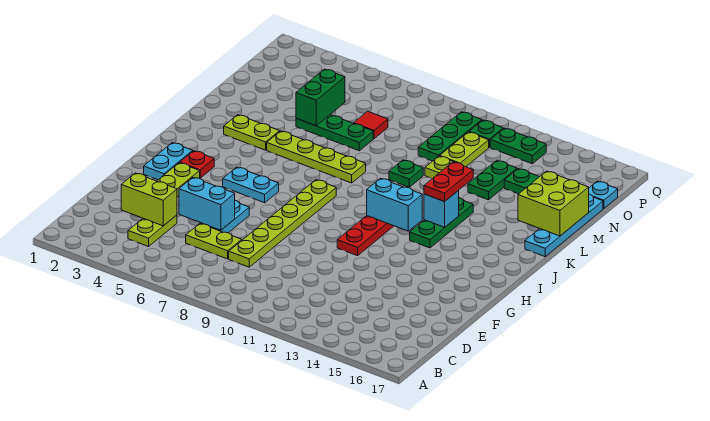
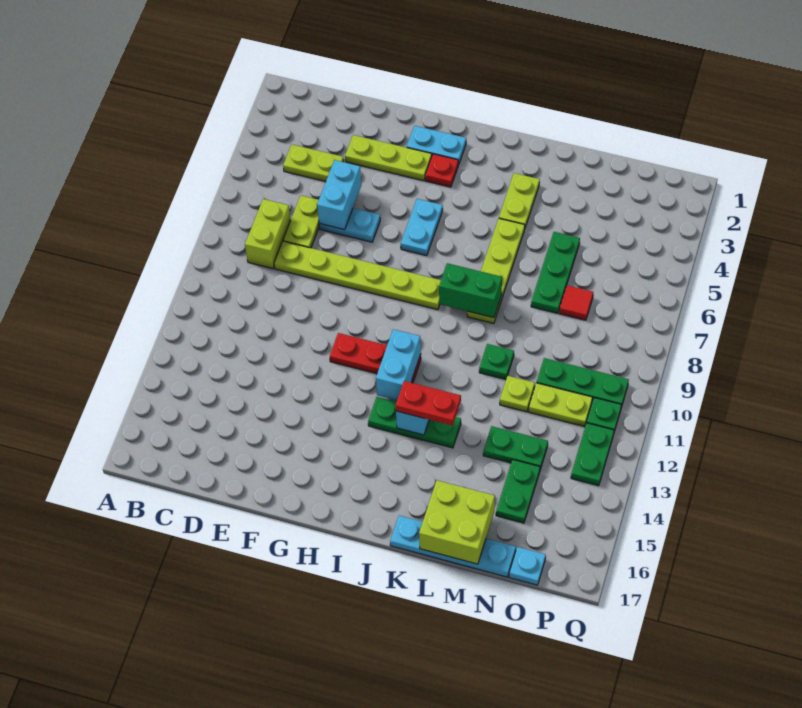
lime brick D3:D4 level 2 -> lime brick C7:C8 level 1
green brick M5:N5 level 2 -> green brick J8:K8 level 2

